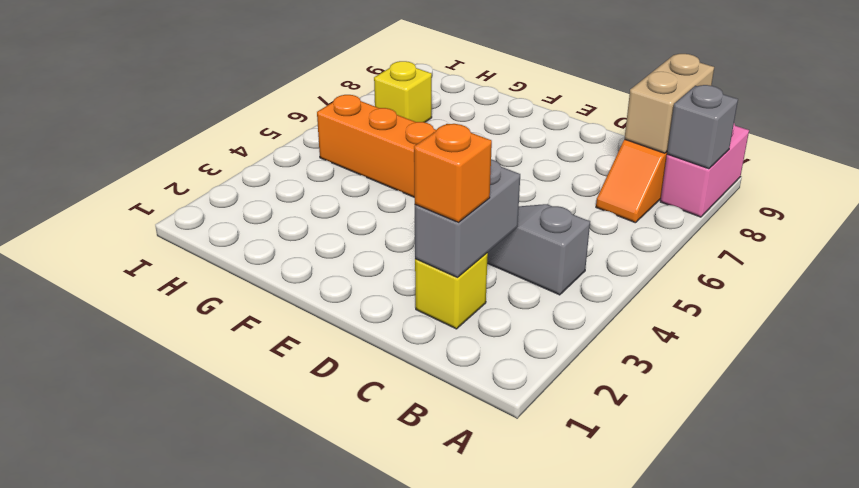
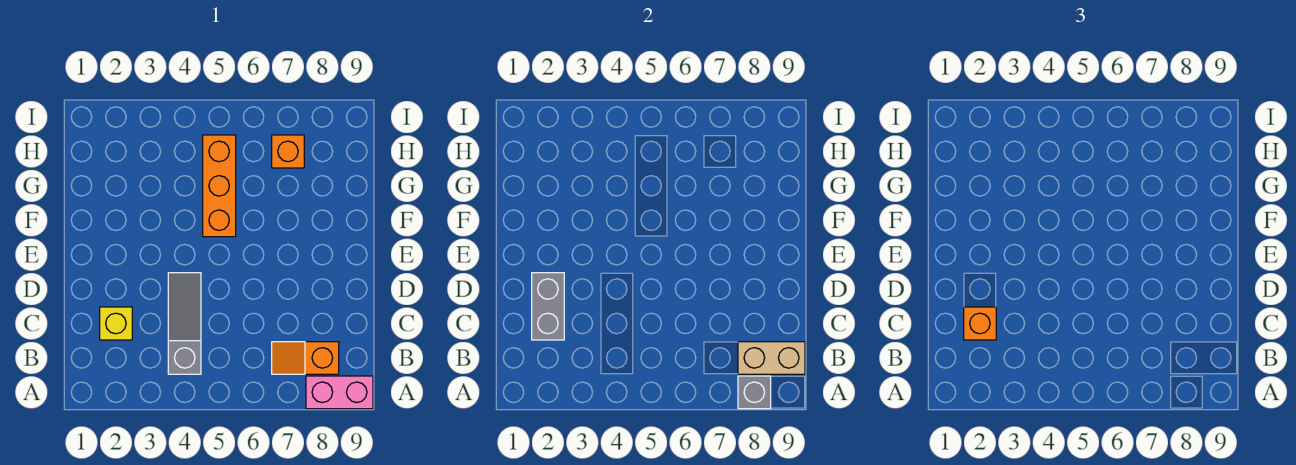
grey brick C2:C3 level 2 -> grey brick C2:D2 level 2
yellow brick H7 level 1 -> orange brick H7 level 1

